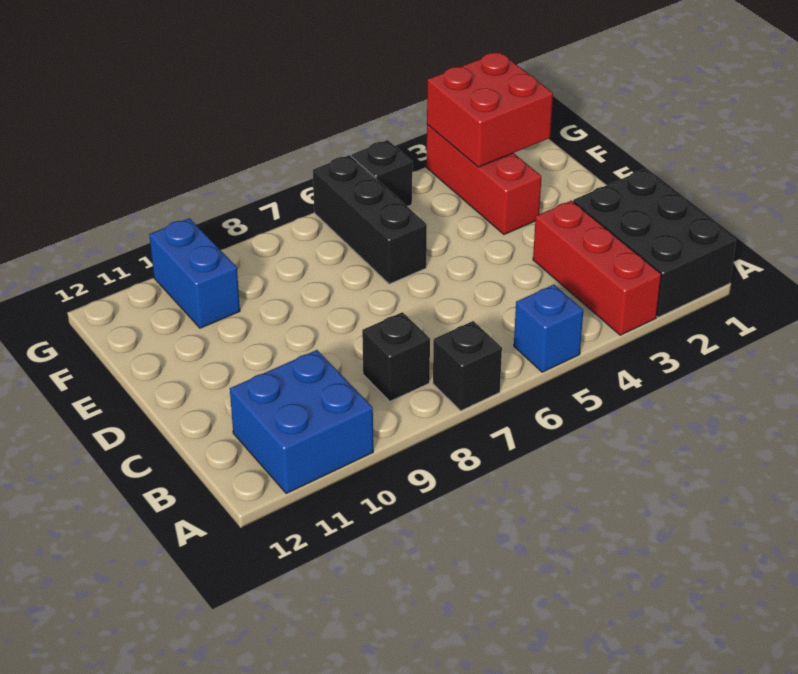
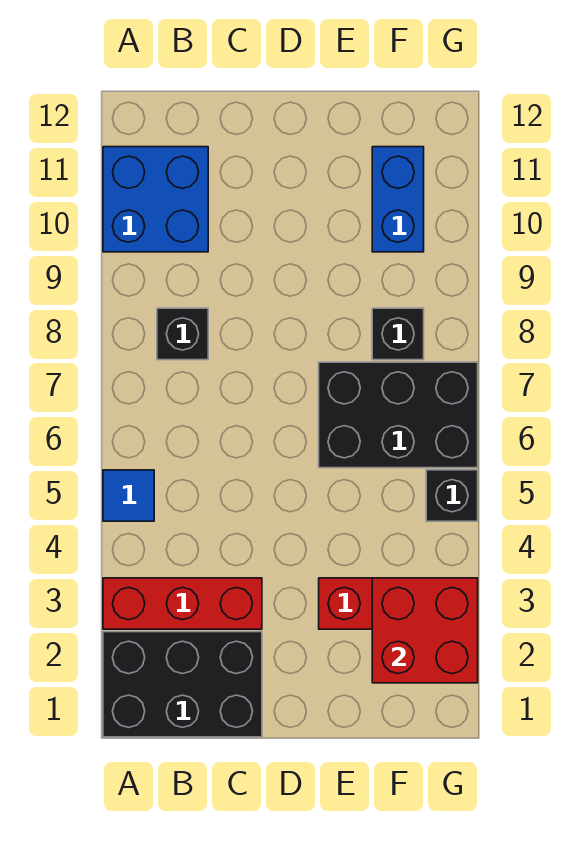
blue brick A5 level 1 -> blue tile A5 level 1
black brick A7 level 1 -> black brick F8 level 1
black brick E6:G6 level 1 -> black brick E6:G7 level 1
blue brick F10:G10 level 1 -> blue brick F10:F11 level 1

